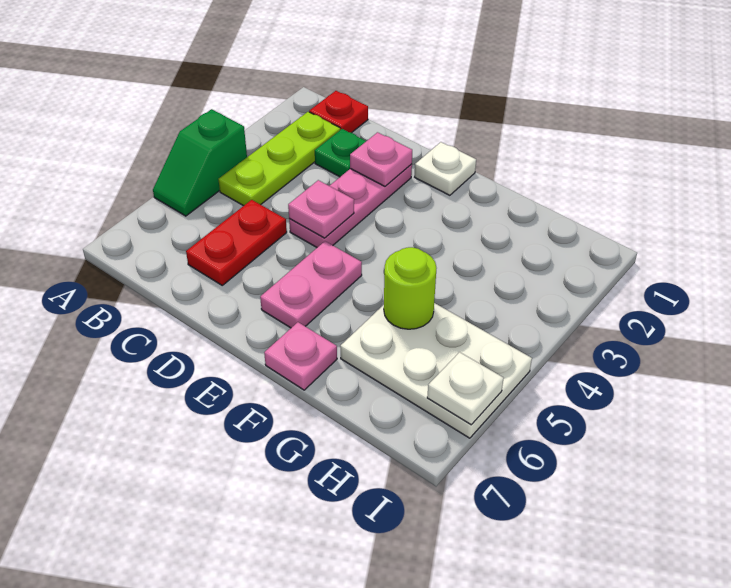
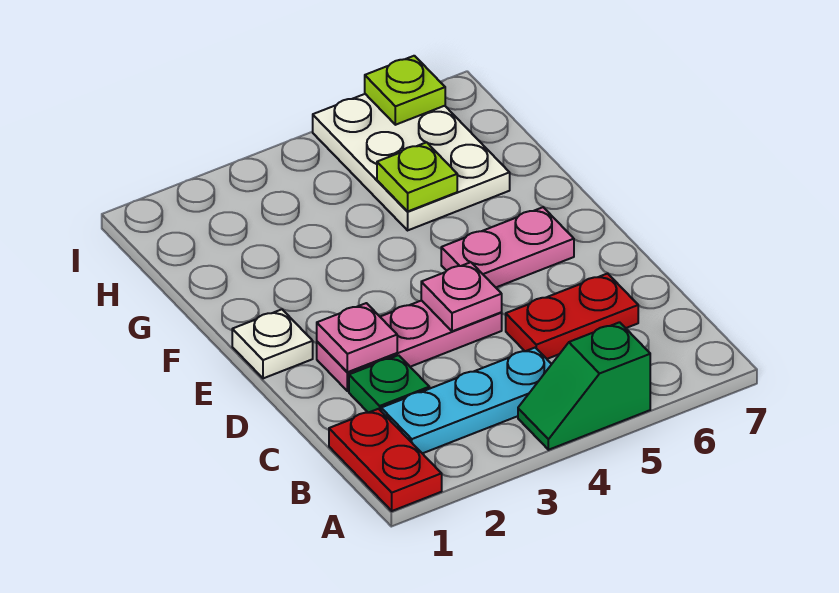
green slope A4:A5 level 1 top 4 -> green slope A4:A5 level 1 top 5
red plate B1 level 1 -> red plate A1:B1 level 1
lime plate B2:B4 level 1 -> cyan plate B2:B4 level 1
pink plate F7 level 1 -> none
lime round brick G5 level 2 -> lime plate G5 level 2
white plate I6 level 2 -> lime plate I6 level 2

